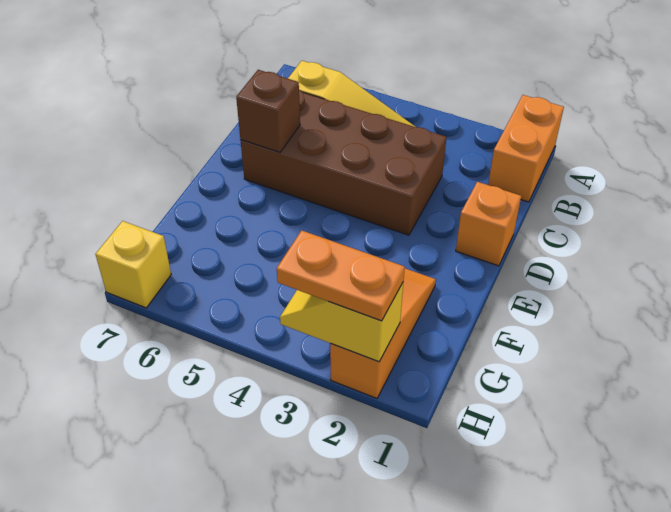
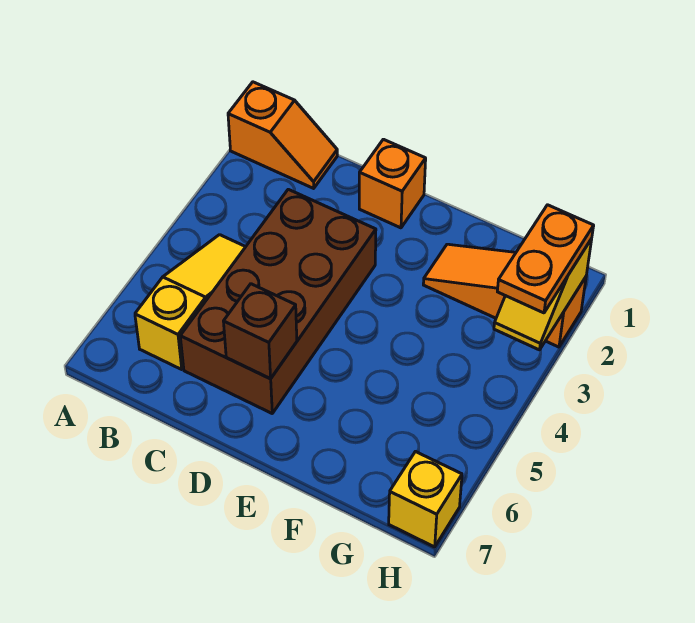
orange brick A1:B1 level 1 -> orange slope A1:B1 level 1 top A

